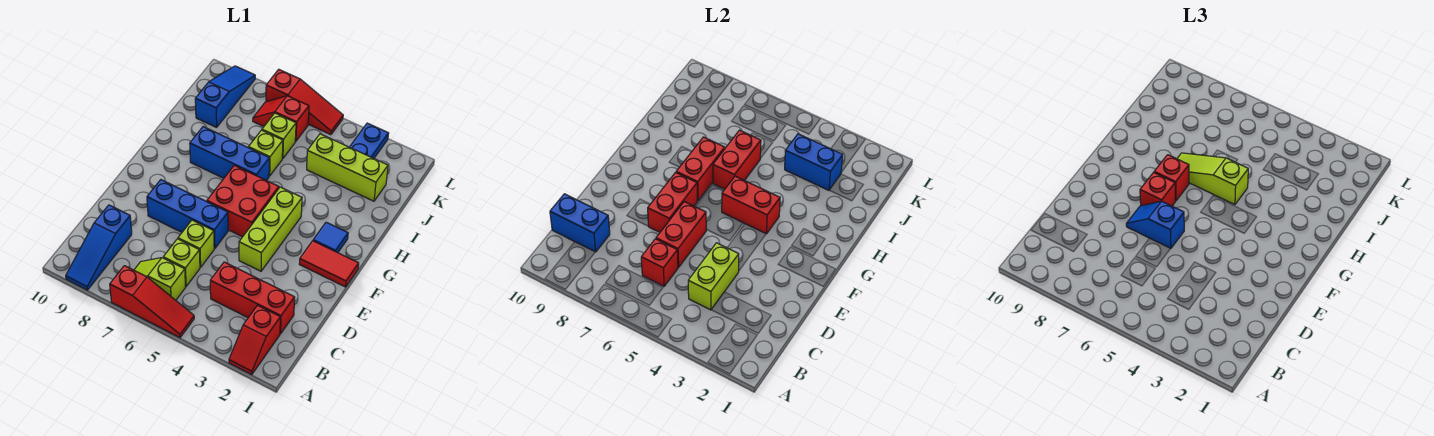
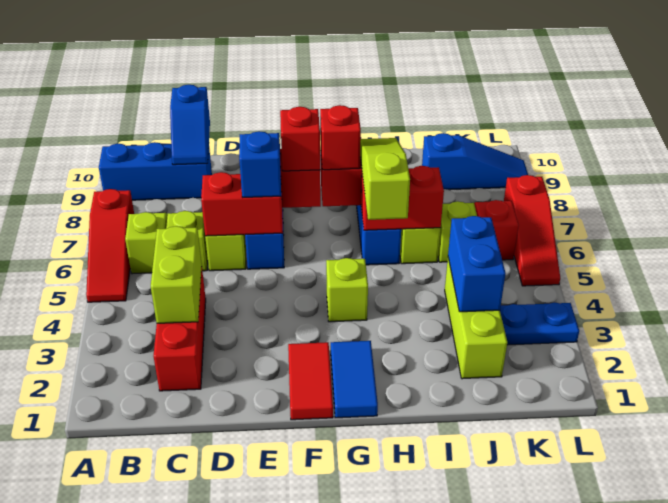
red slope A2:B2 level 1 top B -> none
blue slope A9:C9 level 1 top C -> blue brick A9:C9 level 1
lime brick C4:D4 level 2 -> lime brick C3:C4 level 2
red brick C6 level 2 -> none
blue brick C9:C10 level 2 -> blue slope C9:C10 level 2 top 10
lime brick E4:G4 level 1 -> lime brick G4 level 1
red brick F5:G6 level 1 -> none
blue tile G2 level 1 -> blue tile G1:G2 level 1
red brick G4:G5 level 2 -> none

